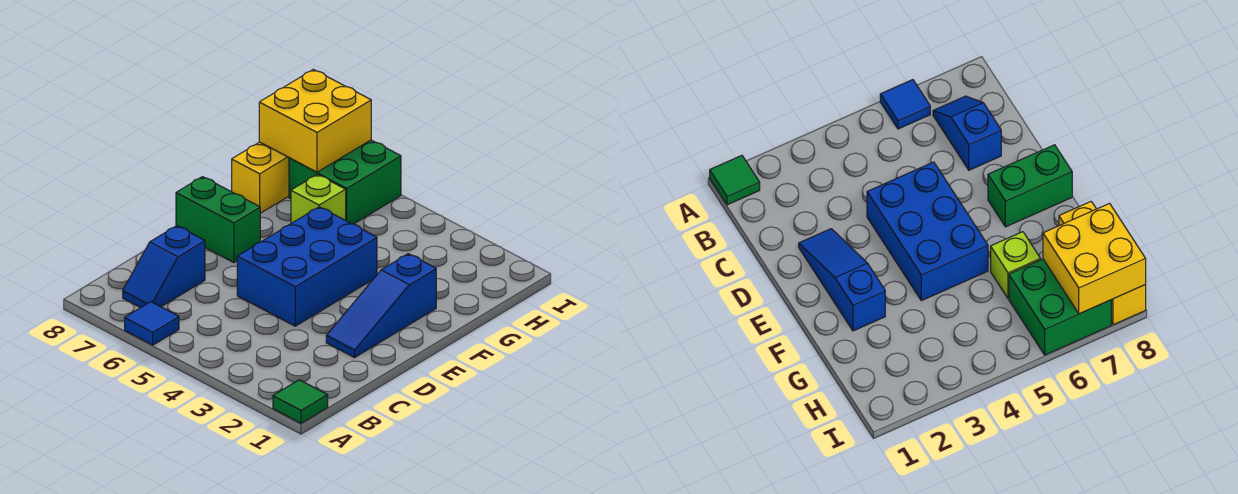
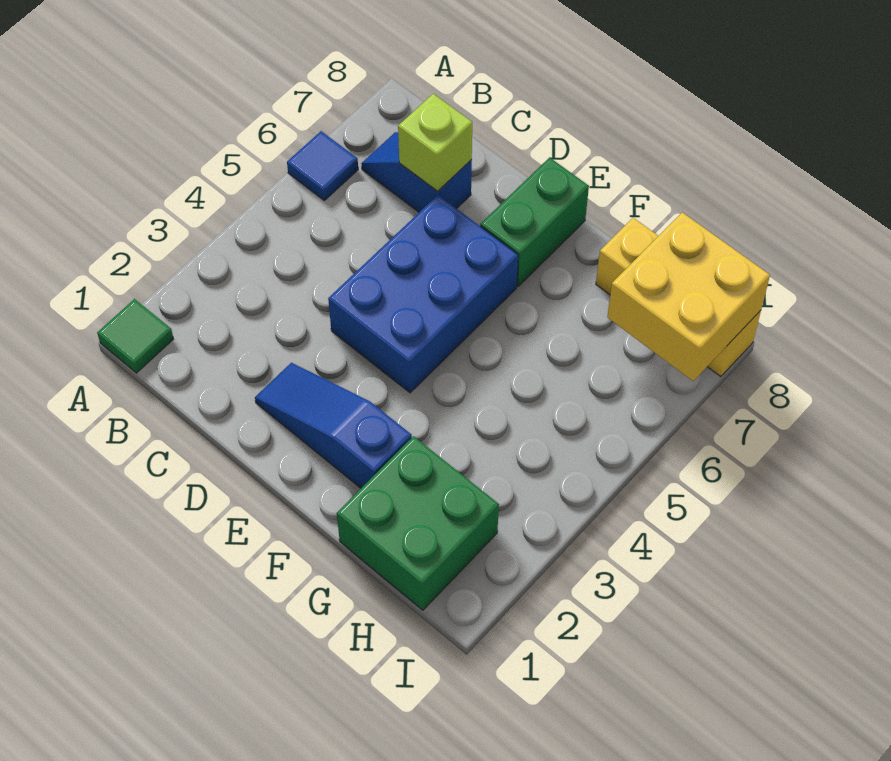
blue brick D4:F5 level 1 -> blue brick D4:E6 level 1
lime brick G6 level 1 -> lime brick C7 level 2
green brick H6:I7 level 1 -> green brick G1:H2 level 1

